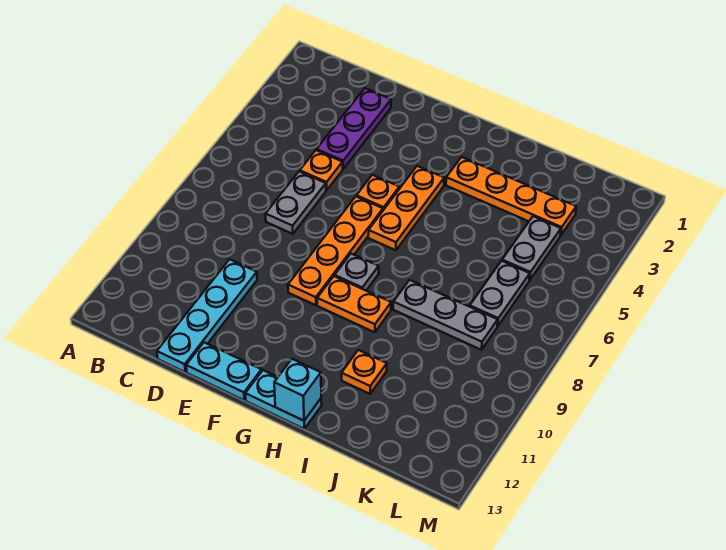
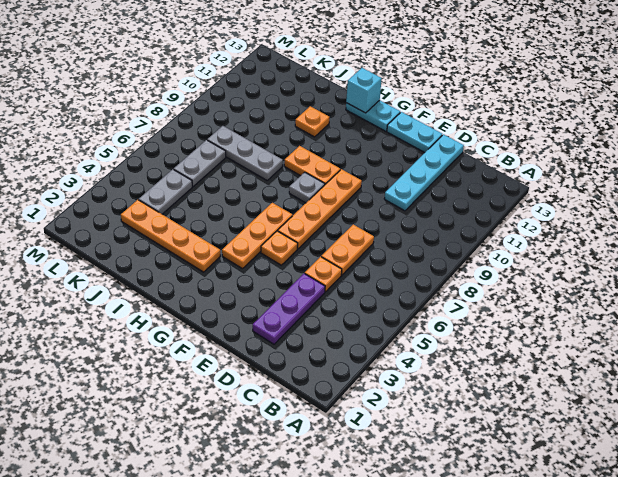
grey plate D6:D7 level 1 -> orange plate D6:D7 level 1

